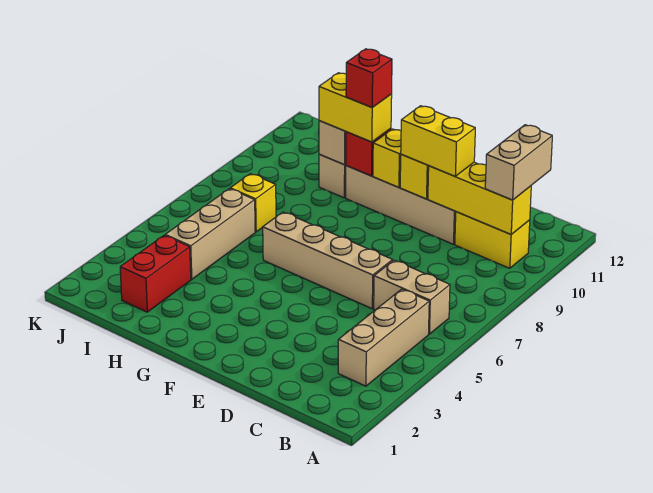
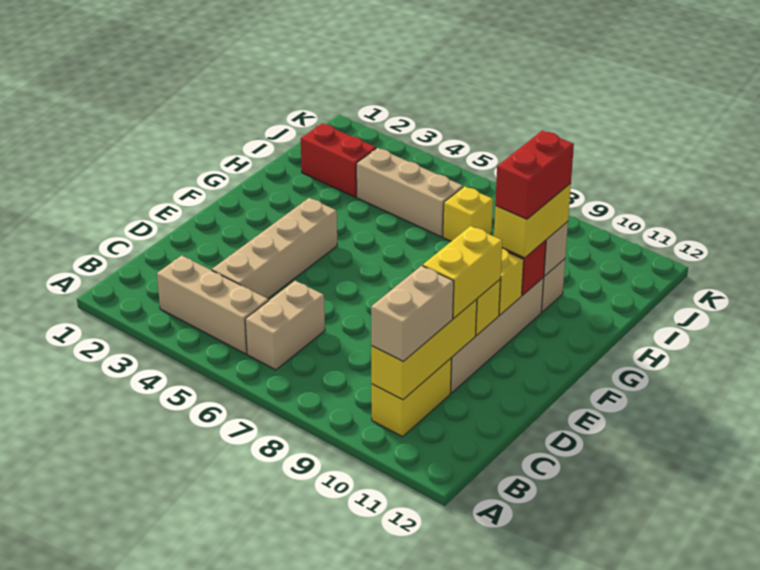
tan brick B10:B11 level 3 -> tan brick B10:C10 level 3
tan brick D6:G6 level 1 -> tan brick C4:F4 level 1
red brick G10 level 4 -> red brick G10:H10 level 4

